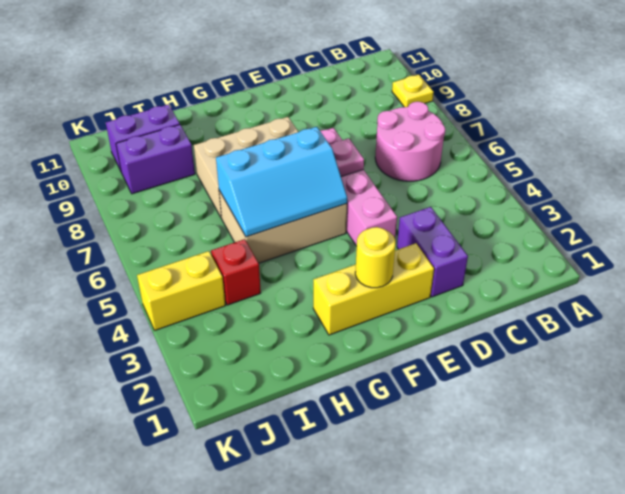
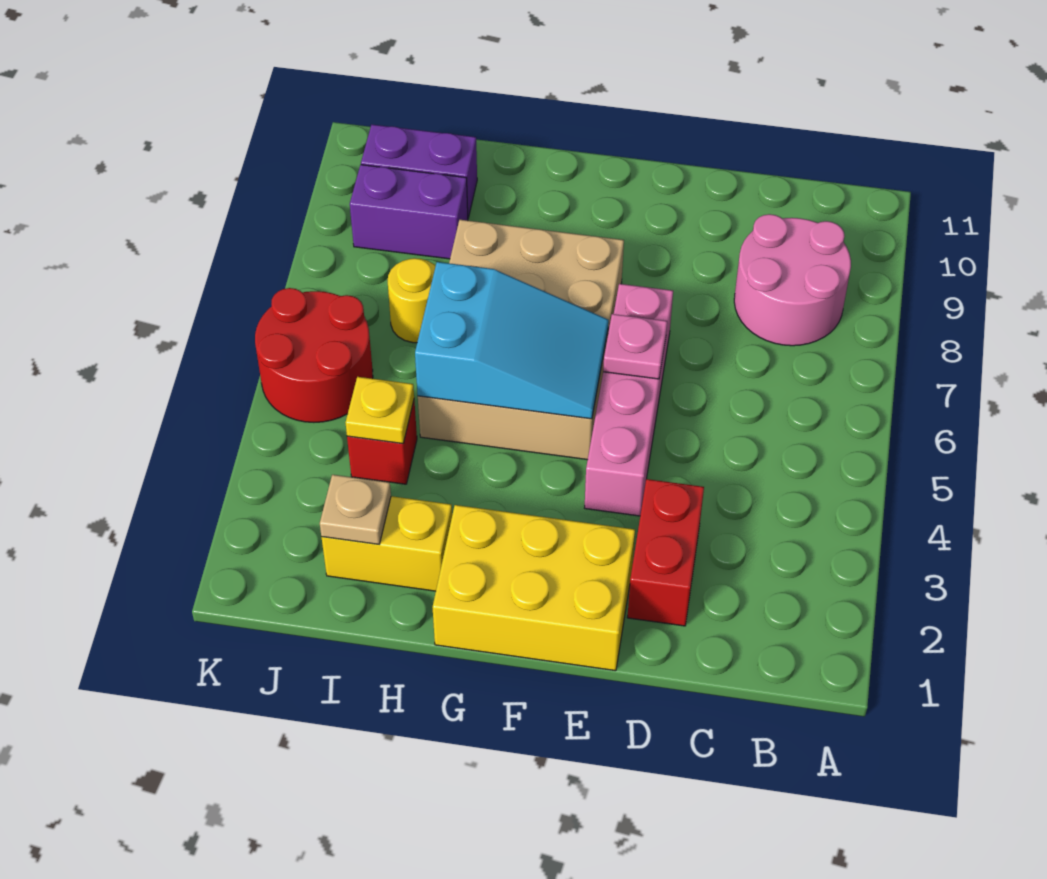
yellow plate A9 level 1 -> yellow plate I4 level 2
pink round brick B6:C7 level 1 -> pink round brick B8:C9 level 1
purple brick D2:D3 level 1 -> red brick D2:D3 level 1
yellow brick E2:G2 level 1 -> yellow brick E1:G2 level 1
yellow round brick F2 level 2 -> yellow round brick I7 level 1
cyan slope F5:H6 level 2 top 6 -> cyan slope F5:H6 level 2 top H
none -> tan plate I2 level 2
yellow brick J4:K4 level 1 -> yellow brick H2:I2 level 1
none -> red round brick J5:K6 level 1

